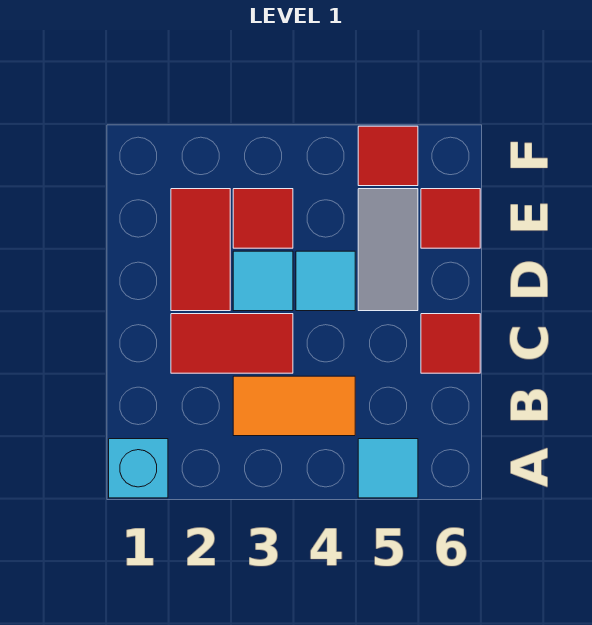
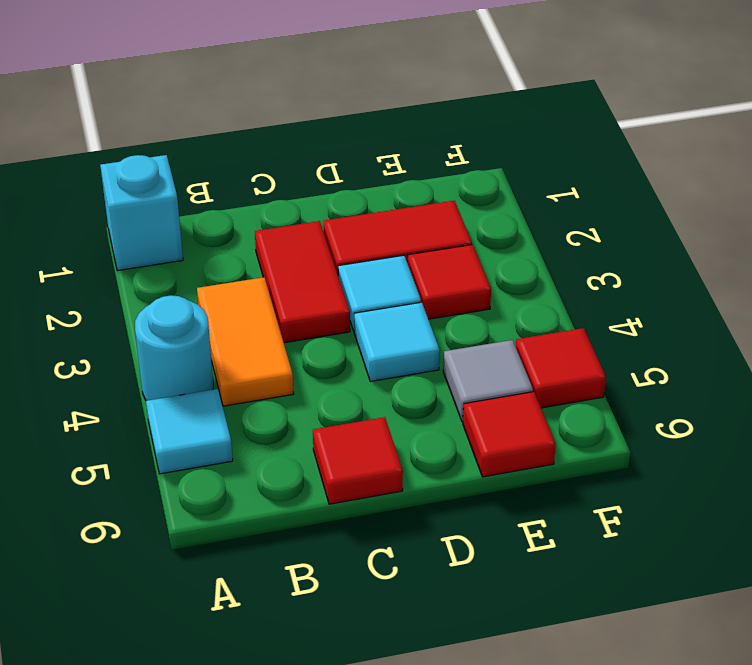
none -> cyan round brick A4 level 1
grey tile D5:E5 level 1 -> grey tile E5 level 1

